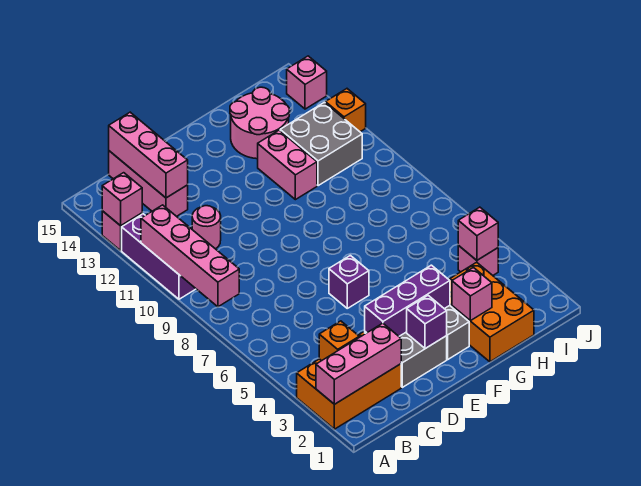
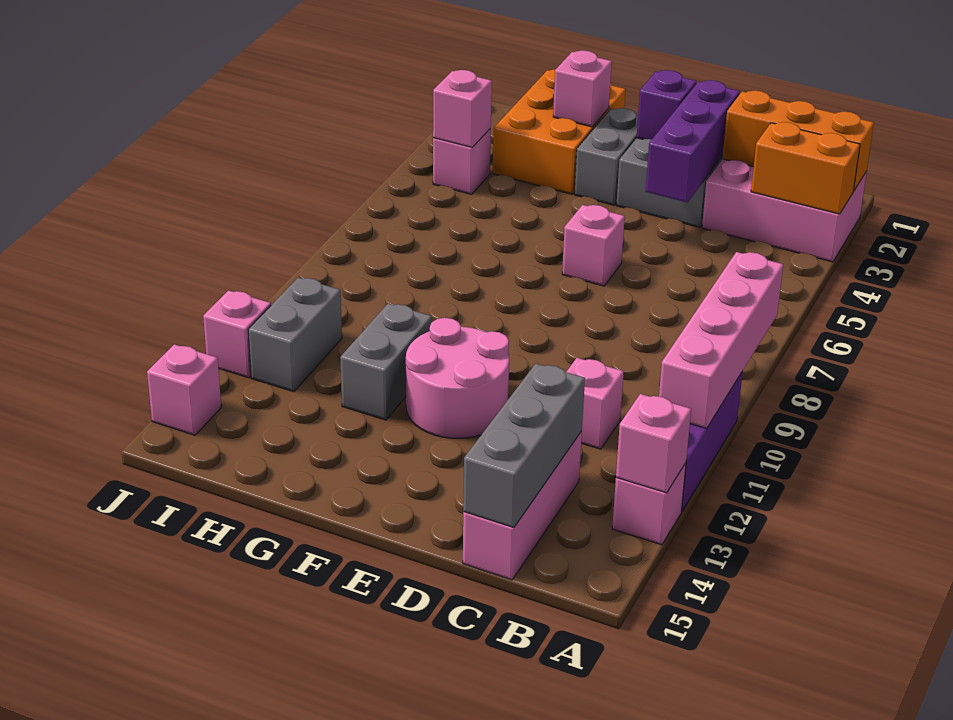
orange brick A2:C3 level 1 -> pink brick A2:C3 level 1
pink brick A2:C2 level 2 -> orange brick A2:C2 level 2
orange brick B3 level 2 -> orange brick A3:B3 level 2
pink round brick C11 level 1 -> pink brick C11 level 1
pink brick C13:C15 level 2 -> grey brick C13:C15 level 2
purple brick D3:F3 level 2 -> purple brick D2:D4 level 2
purple brick E6 level 1 -> pink brick E6 level 1
pink brick G11:G12 level 1 -> grey brick G11:G12 level 1
pink round brick G13:H14 level 1 -> pink round brick E11:F12 level 1
grey brick H11:I12 level 1 -> grey brick I11:I12 level 1
orange brick J12 level 1 -> pink brick J12 level 1

